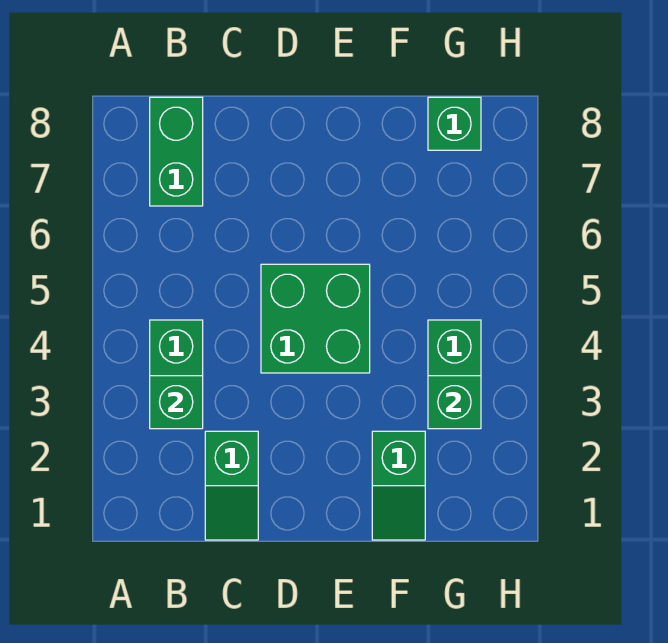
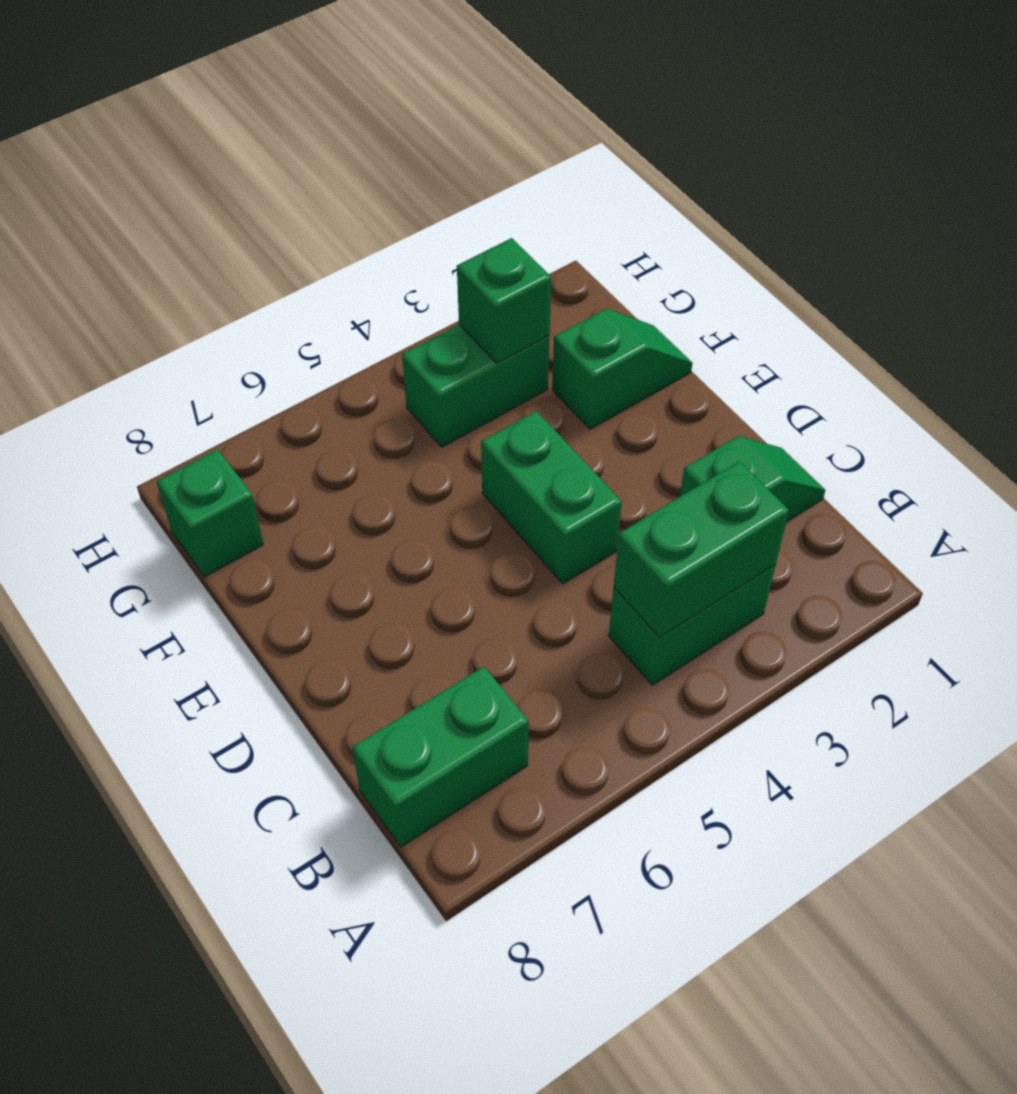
green brick B3 level 2 -> green brick B3:B4 level 2
green brick D4:E5 level 1 -> green brick D4:E4 level 1

